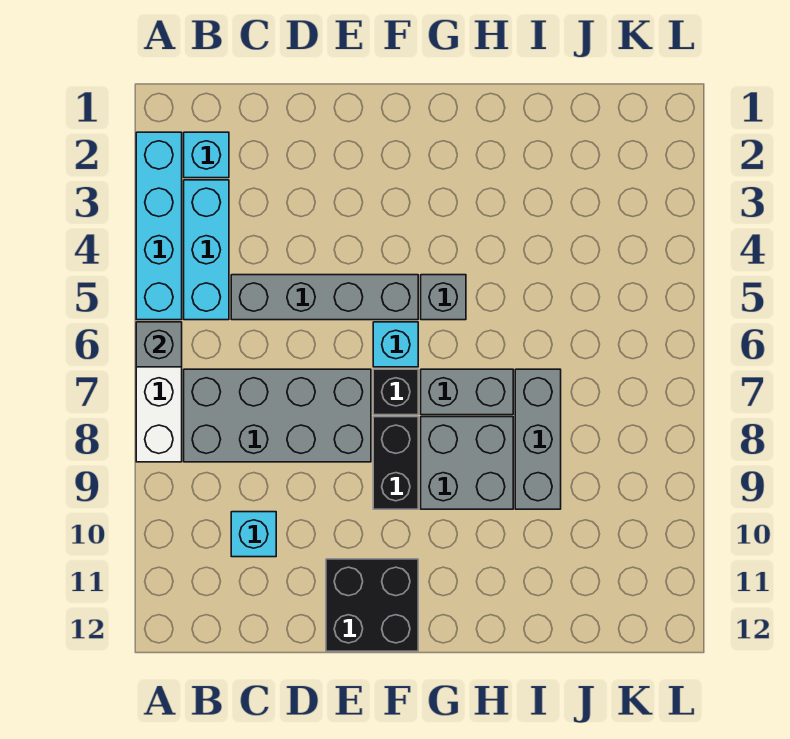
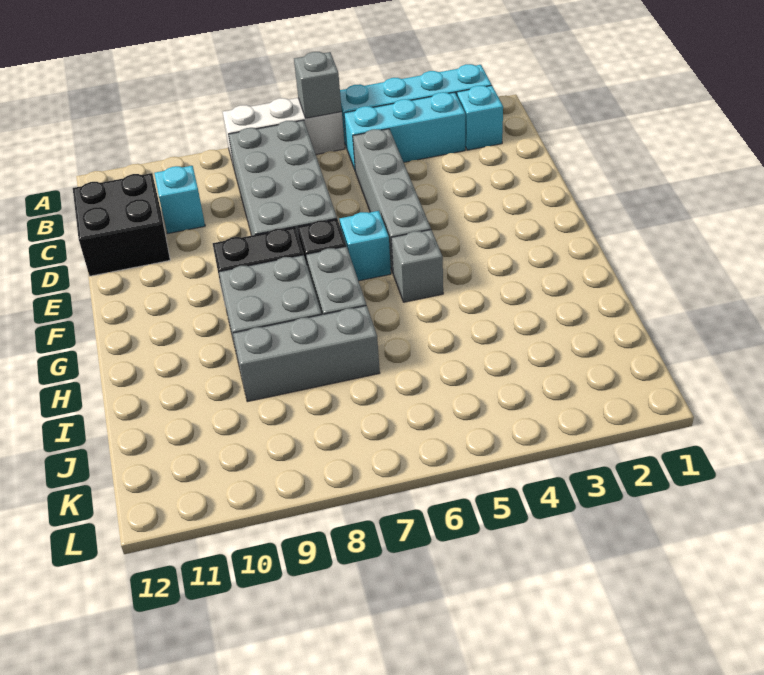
black brick E11:F12 level 1 -> black brick C11:D12 level 1

